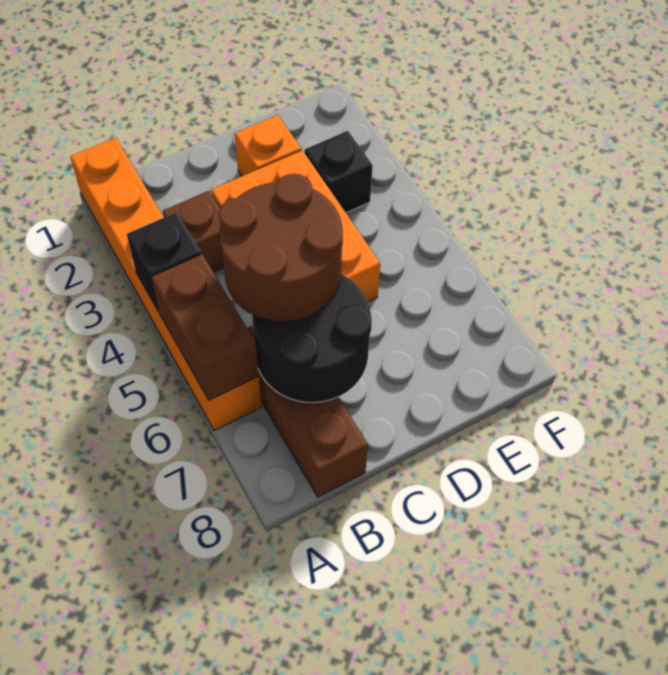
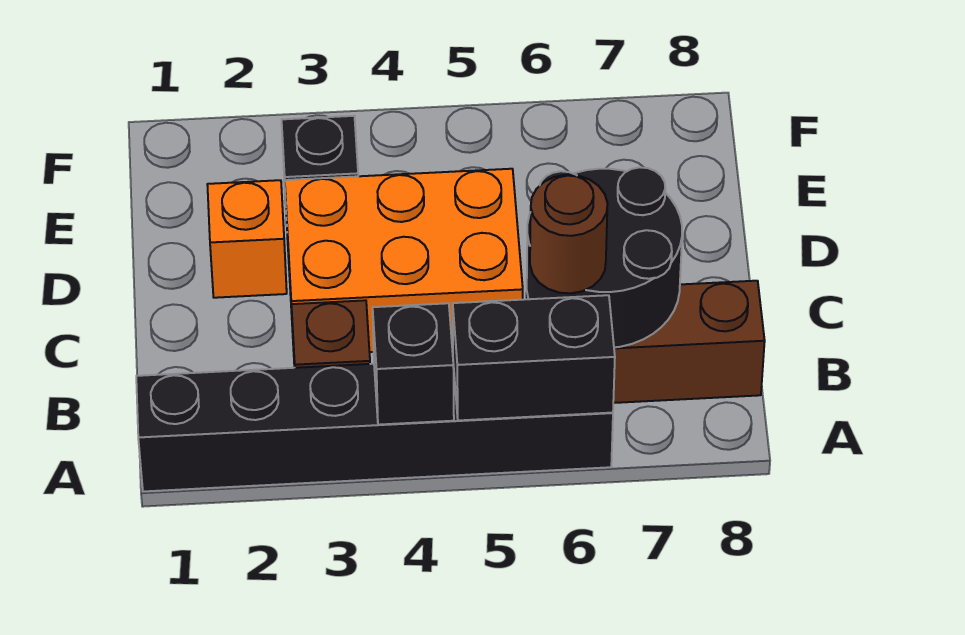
orange brick A1:A6 level 1 -> black brick A1:A6 level 1
brown brick A5:A6 level 2 -> black brick A5:A6 level 2
brown round brick B5:C6 level 3 -> brown round brick B6 level 3

